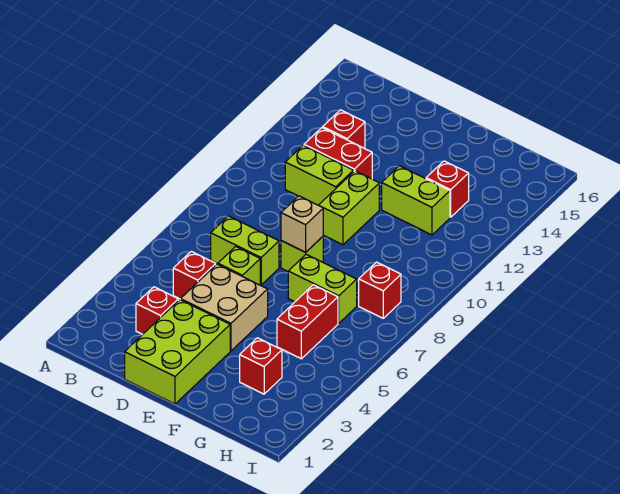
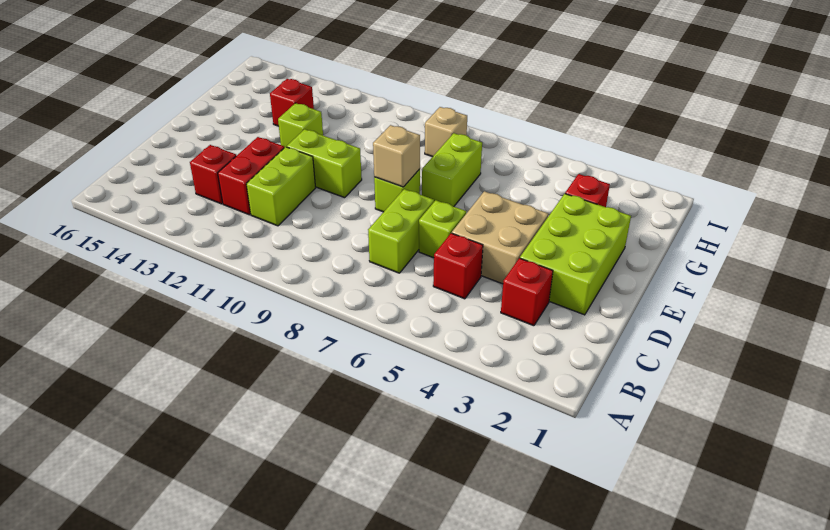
lime brick D1:E3 level 1 -> lime brick D2:F3 level 1
lime brick F12:G12 level 1 -> lime brick F12 level 1
red brick G5:G6 level 1 -> none
red brick H8 level 1 -> tan brick H8 level 1

